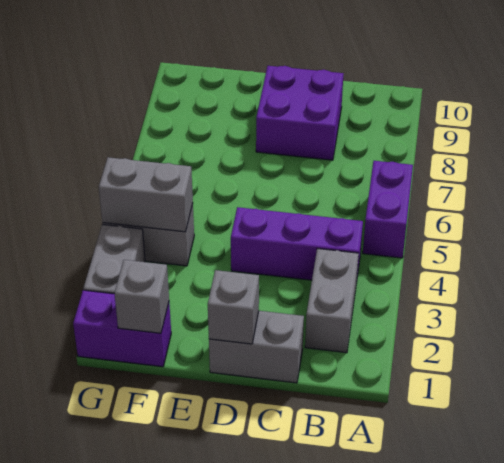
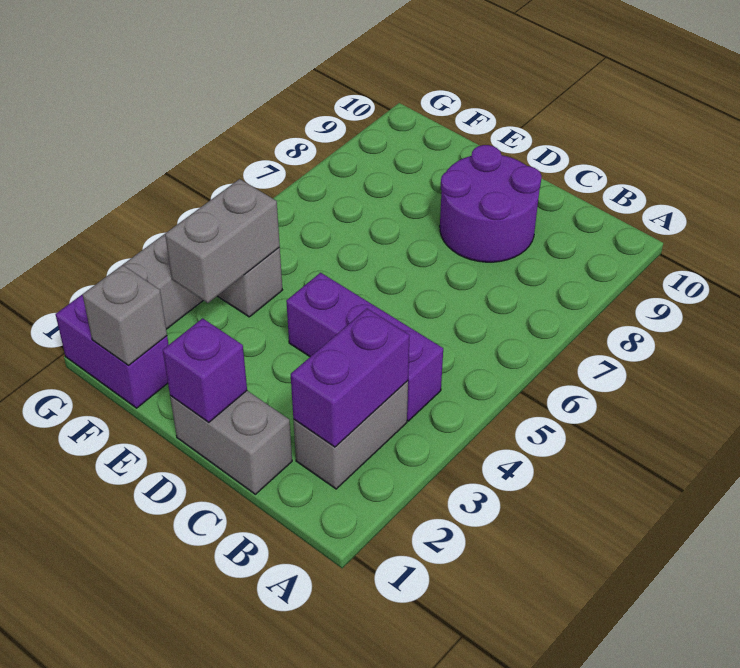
purple brick A5:A6 level 1 -> purple brick B2:B3 level 2
purple brick C8:D9 level 1 -> purple round brick C8:D9 level 1
grey brick D1 level 2 -> purple brick D1 level 2
grey brick F4:G4 level 2 -> grey brick F3:F4 level 2

